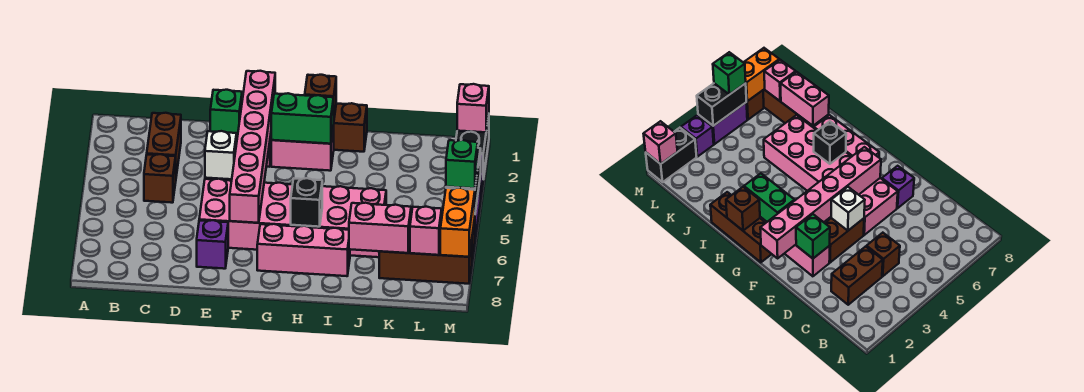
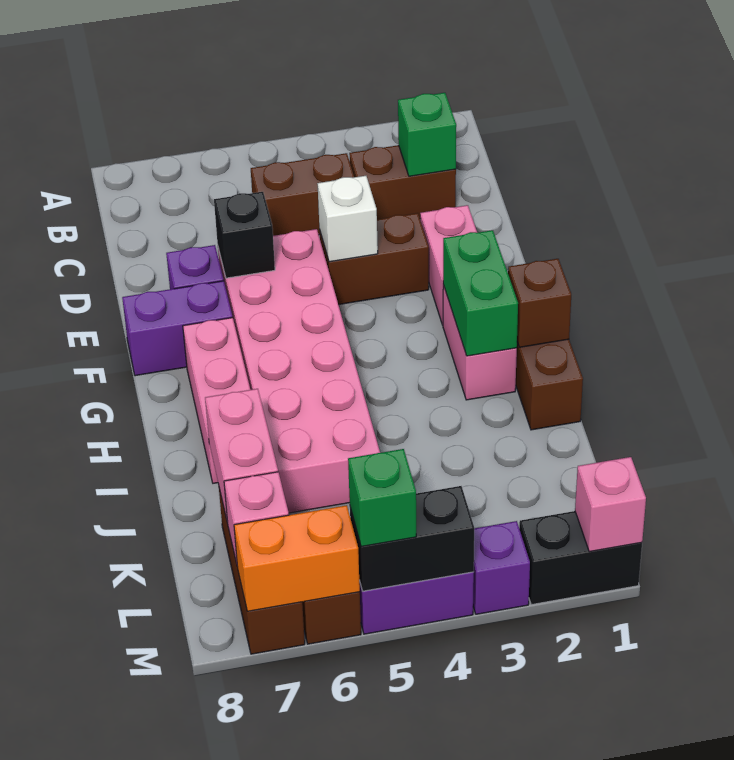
brown brick C4 level 1 -> brown brick C4:C5 level 1
green brick E2 level 2 -> green brick C2 level 2
pink brick F1:F6 level 2 -> none
none -> purple brick F7:F8 level 1
black brick H6 level 2 -> black brick E6 level 2

